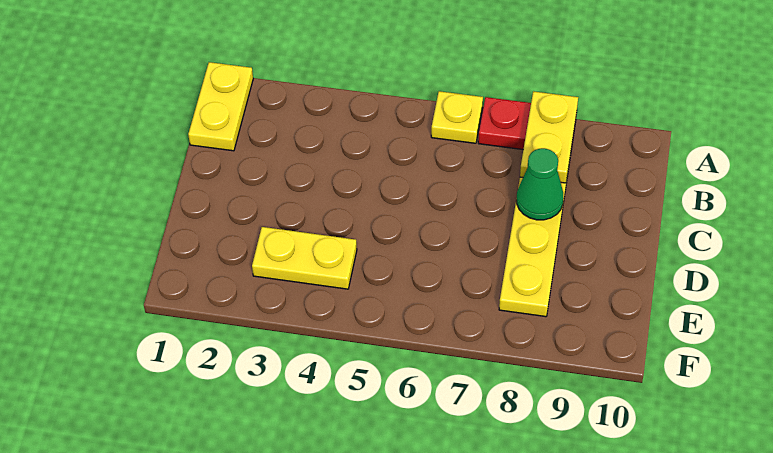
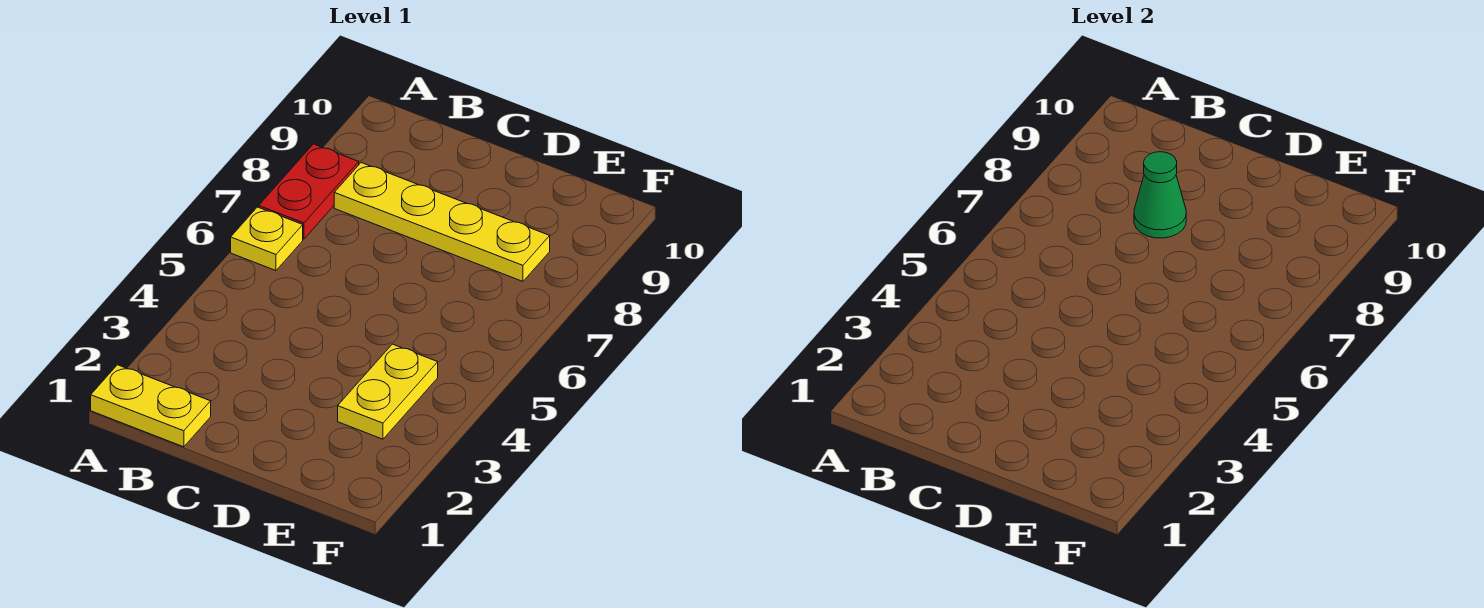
yellow plate A8:B8 level 2 -> none

